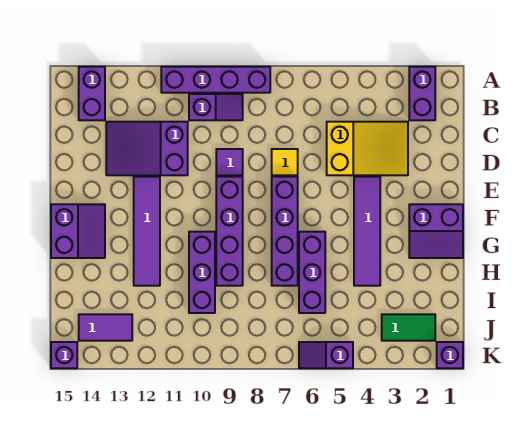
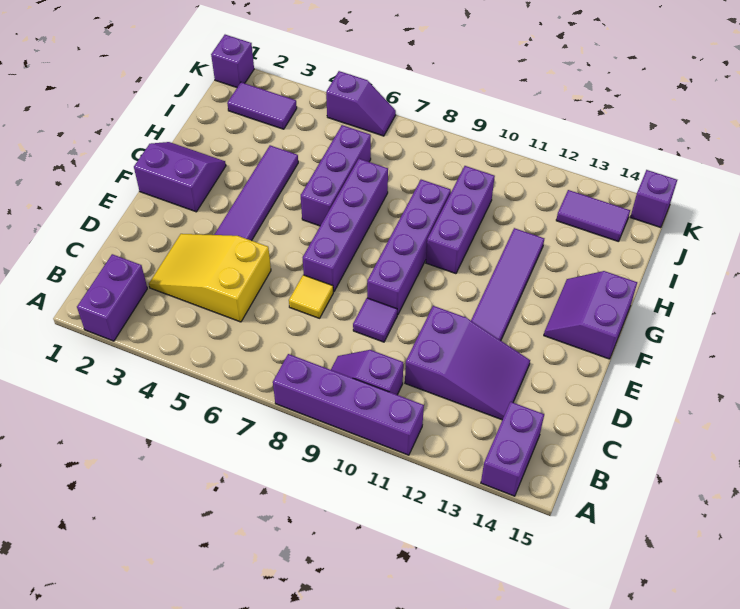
green tile J2:J3 level 1 -> purple tile J2:J3 level 1

